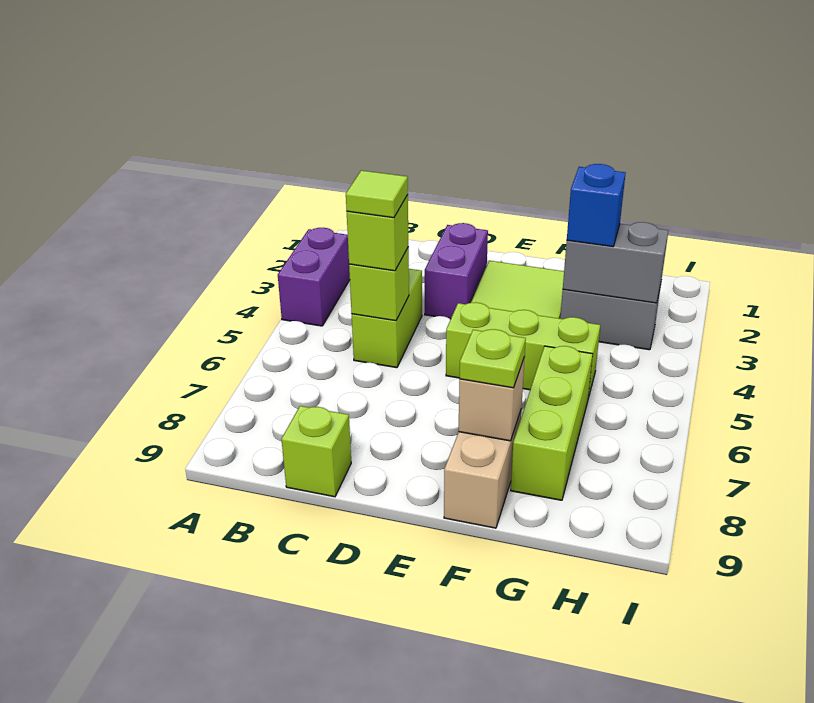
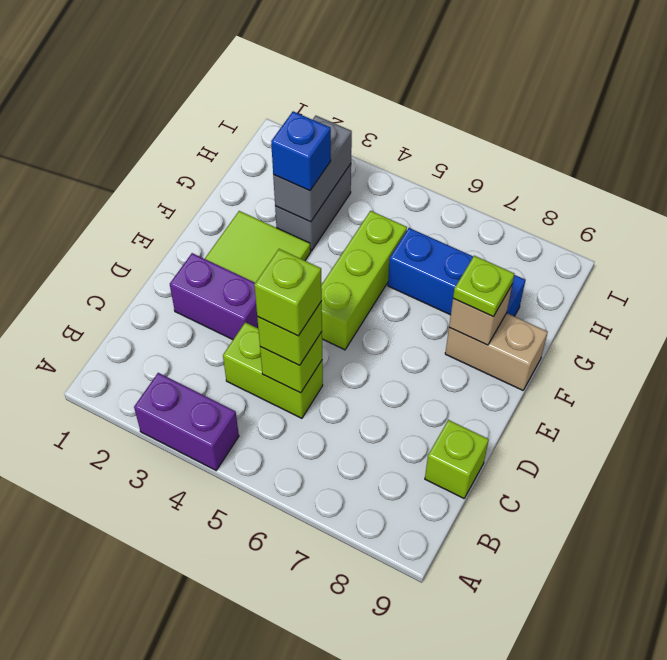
lime tile C5 level 4 -> lime brick C5 level 4
lime brick G6:G8 level 1 -> blue brick G6:G8 level 1

